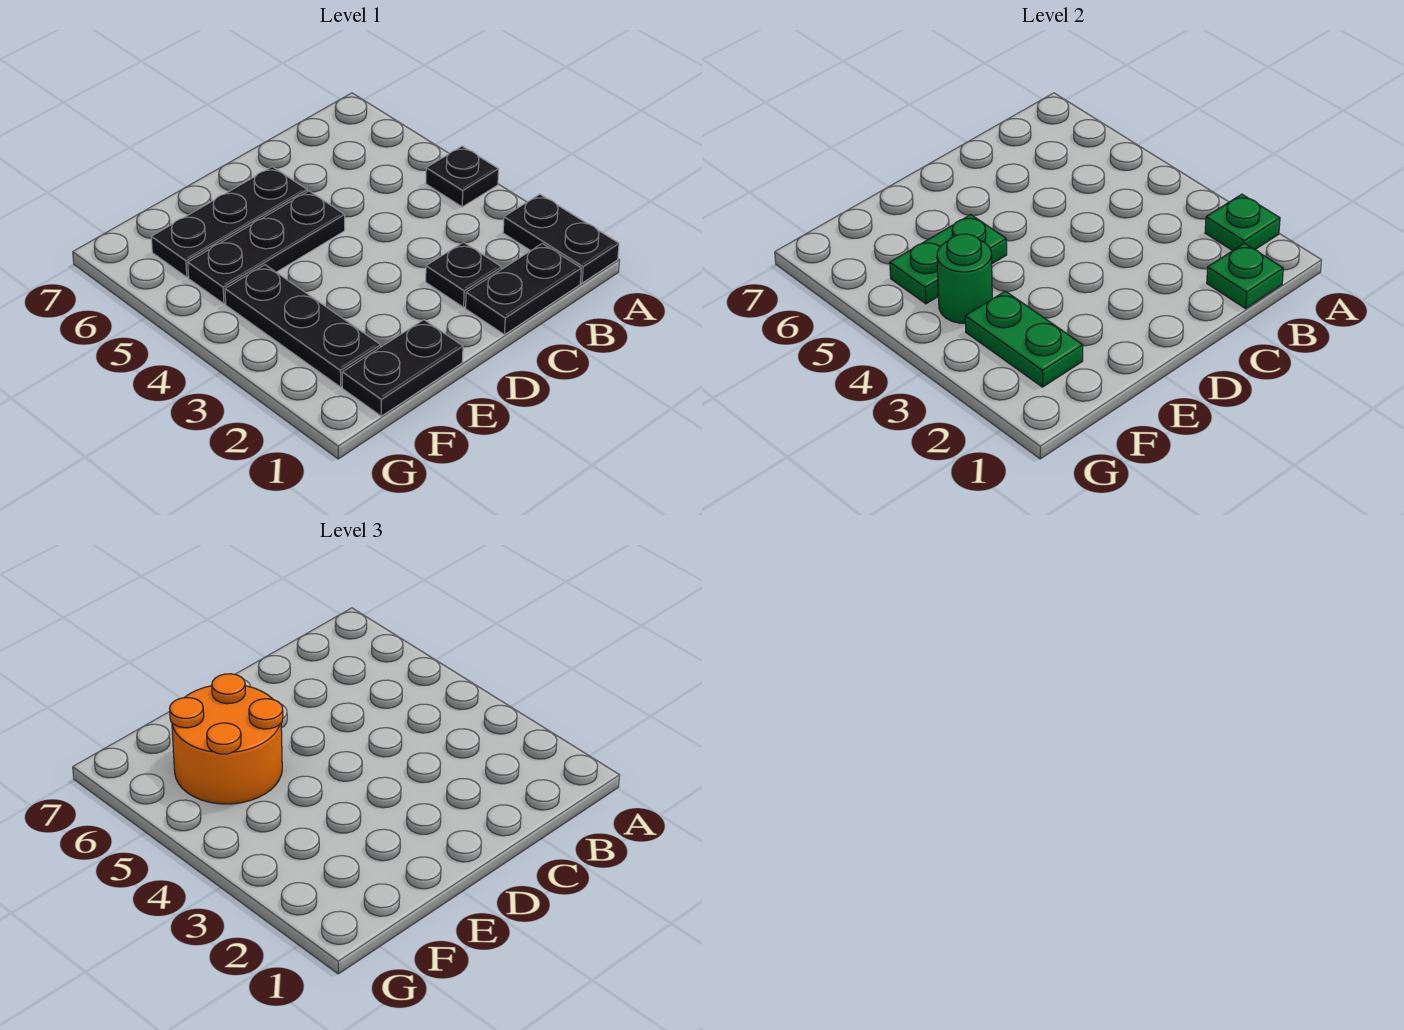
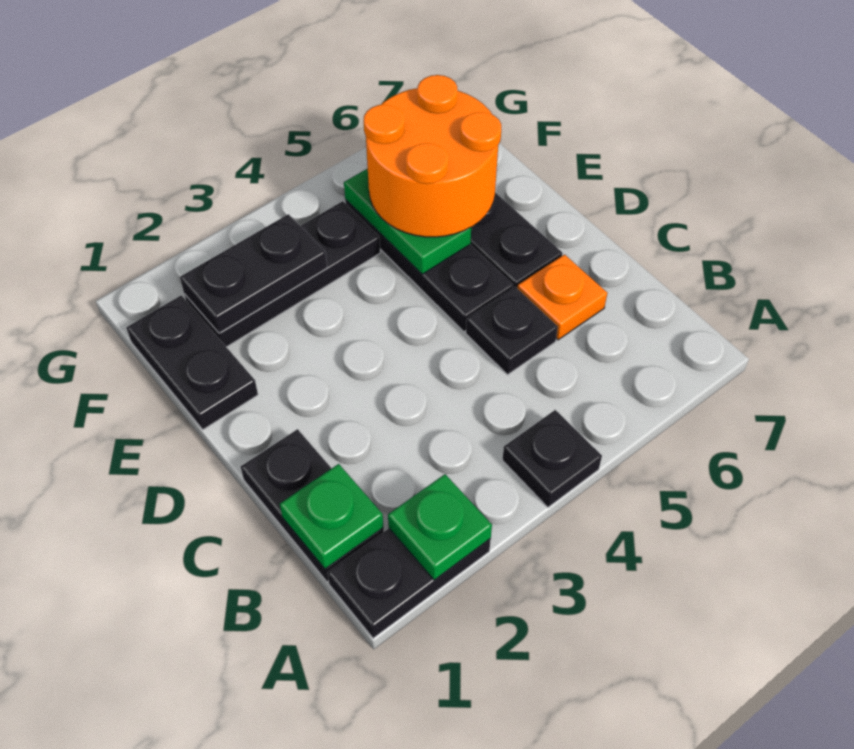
black plate C2 level 1 -> black plate C5 level 1
none -> orange plate C6 level 1
green plate F2:F3 level 2 -> black plate F2:F3 level 2
green round brick F4 level 2 -> none

